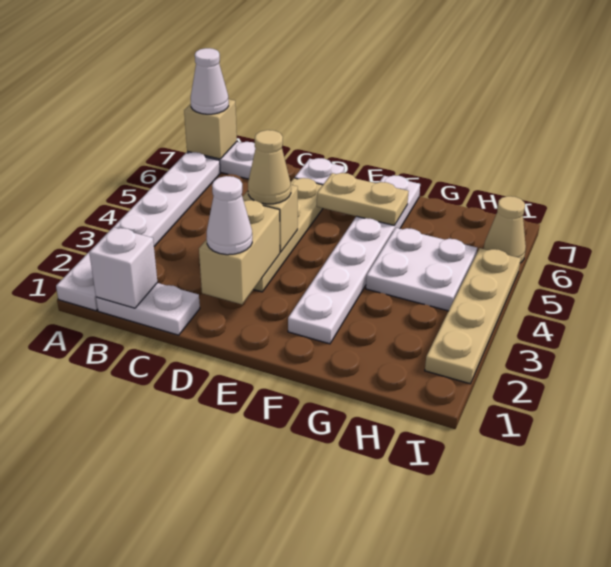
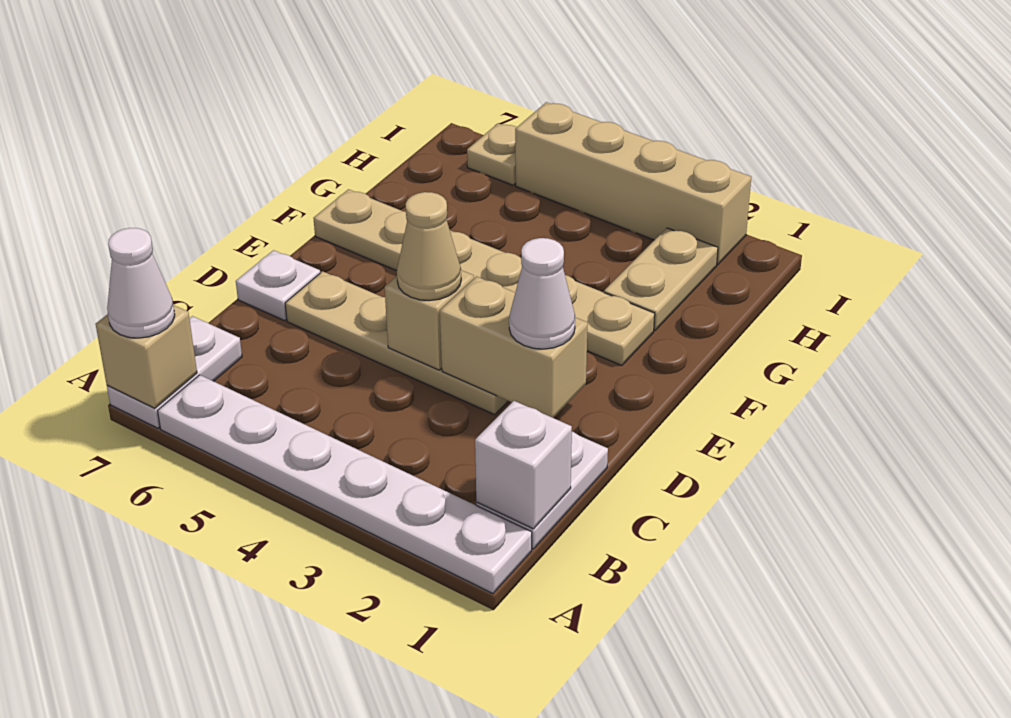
tan plate E6:F6 level 2 -> tan plate G2:H2 level 1
white plate F2:F7 level 1 -> tan plate F2:F7 level 1
white plate G4:H5 level 1 -> none
tan plate I2:I5 level 1 -> tan brick I2:I5 level 1
tan cone I6 level 1 -> tan plate I6 level 1

